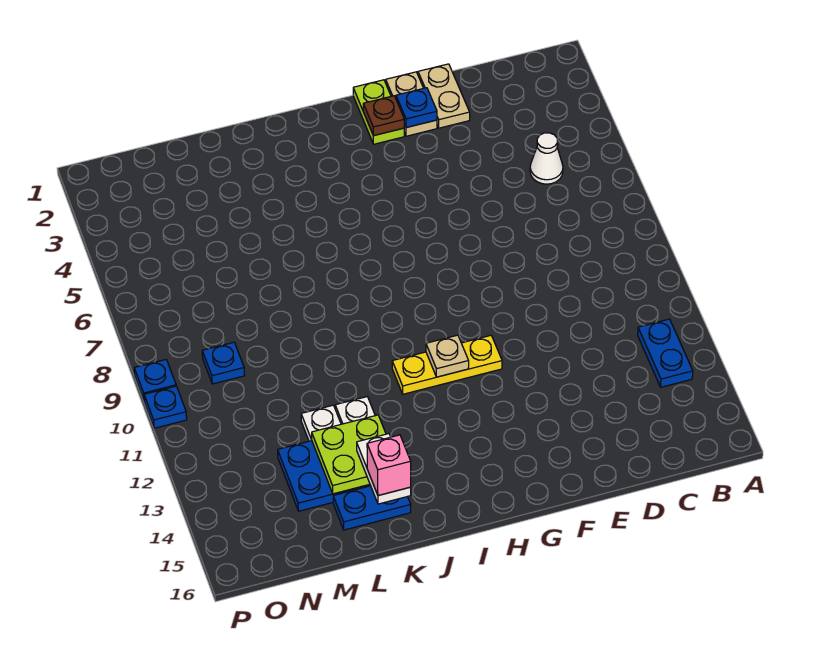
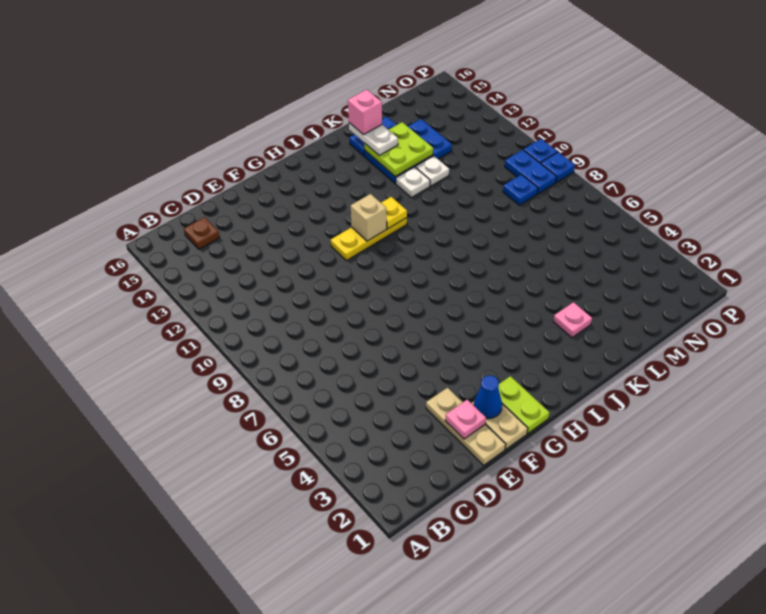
blue plate B12:B13 level 1 -> blue plate O9:O10 level 1
white cone C5 level 1 -> none
tan plate E1:E2 level 1 -> tan plate E1:E3 level 1
none -> pink plate E2 level 2
blue plate F2 level 2 -> blue cone F2 level 2
brown plate G2 level 2 -> brown plate C15 level 1
tan plate H11 level 2 -> tan brick H11 level 2
none -> yellow plate I11 level 2
none -> pink plate K3 level 1

